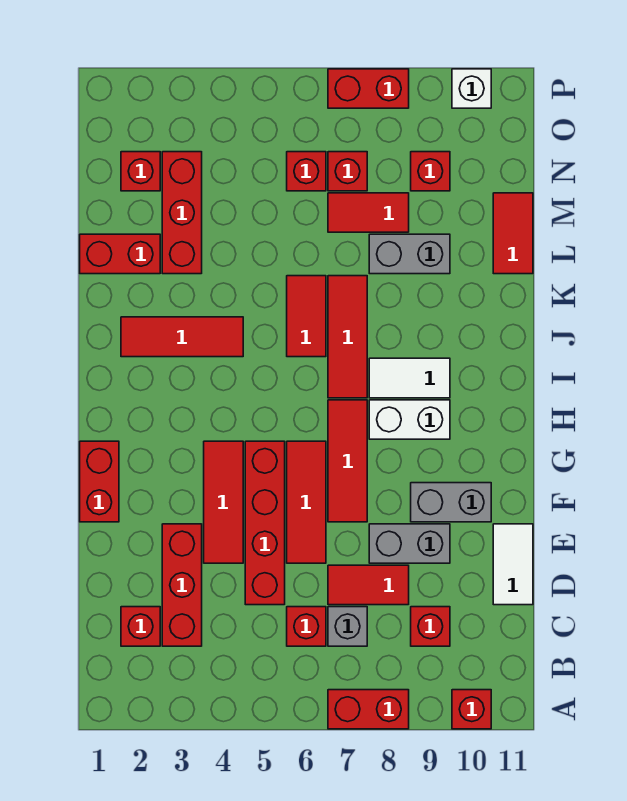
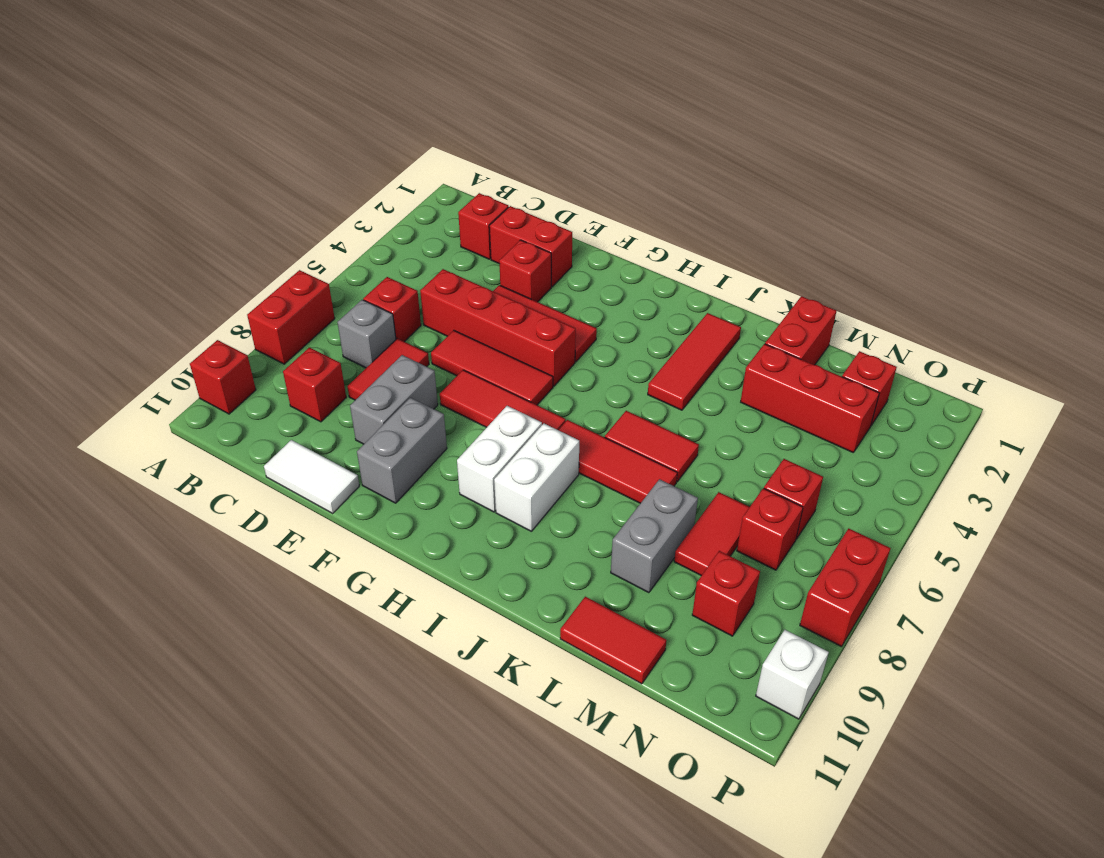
red brick C3:E3 level 1 -> red brick E3 level 1
red brick F1:G1 level 1 -> red brick D2:E2 level 1
white tile I8:I9 level 1 -> white brick I8:I9 level 1

